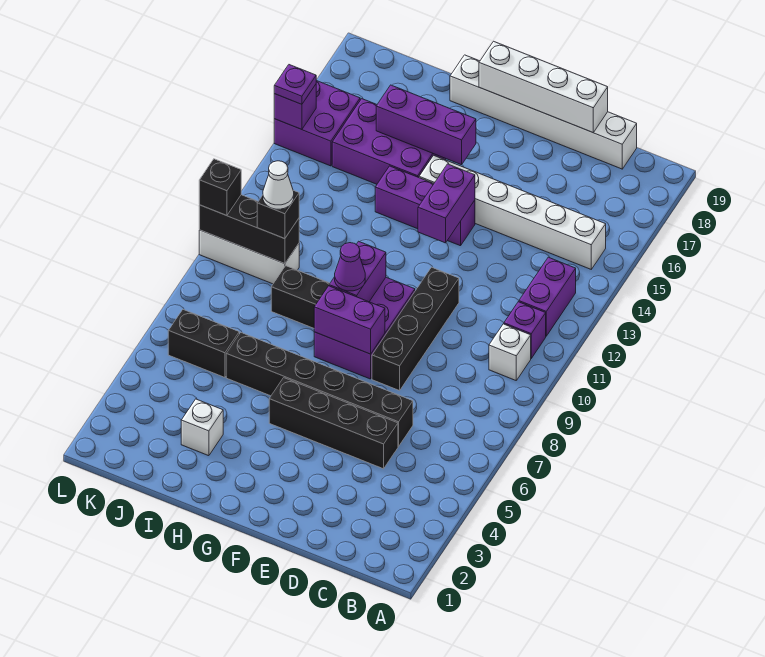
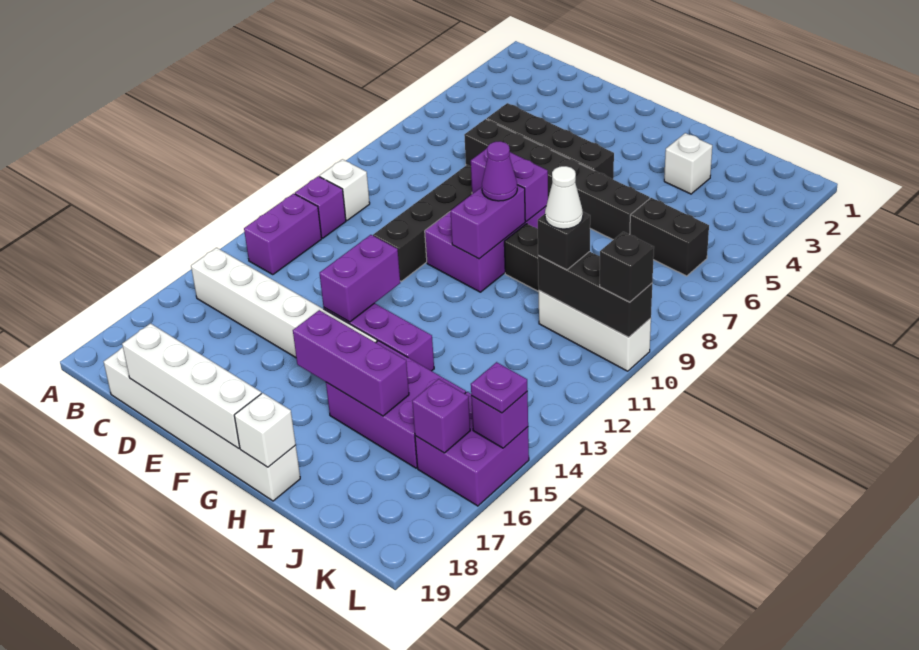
none -> white brick H19 level 2
none -> purple brick K16 level 2

